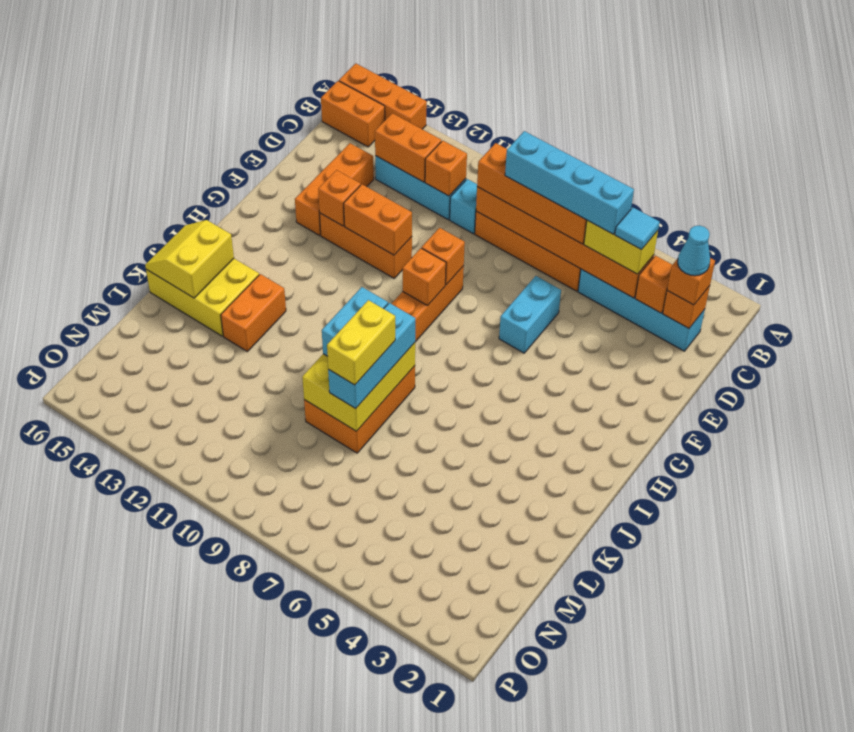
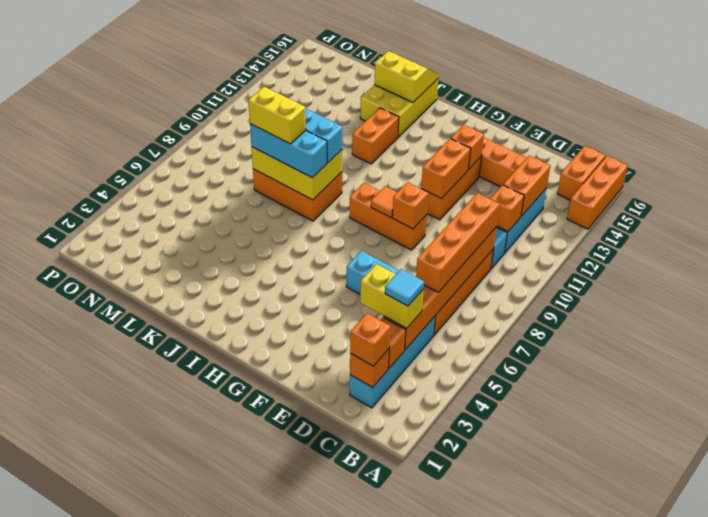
cyan cone C2 level 4 -> none
yellow brick C4:C5 level 3 -> yellow brick C4:D4 level 3
cyan brick C5:C8 level 4 -> none
orange brick G9 level 2 -> orange tile G9 level 2
orange brick J13:K13 level 1 -> orange brick J12:J13 level 1

